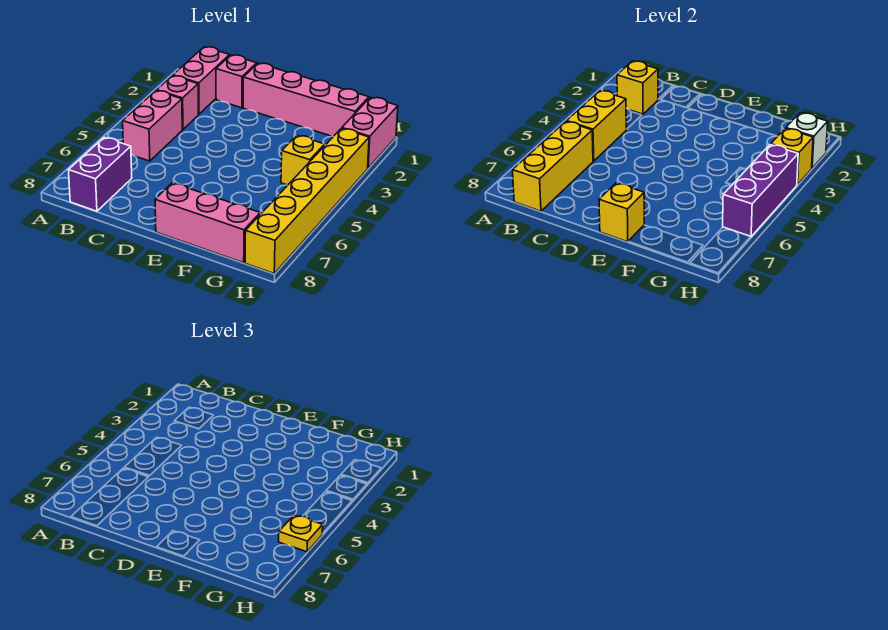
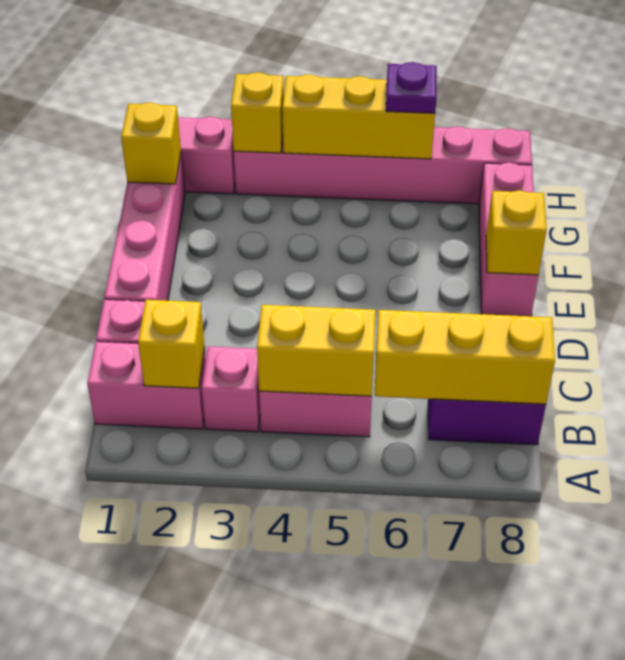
yellow brick G4 level 1 -> yellow brick G1 level 2
white brick H2 level 2 -> none
yellow brick H3:H8 level 1 -> pink brick H3:H8 level 1
purple brick H4:H6 level 2 -> yellow brick H4:H6 level 2
yellow plate H6 level 3 -> purple plate H6 level 3

